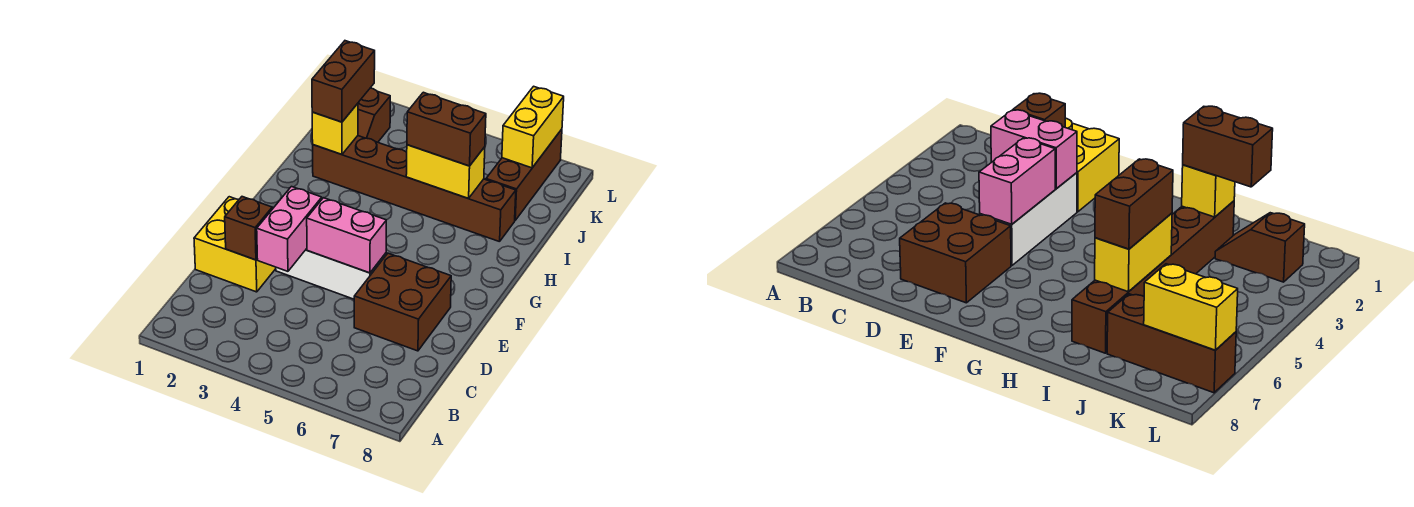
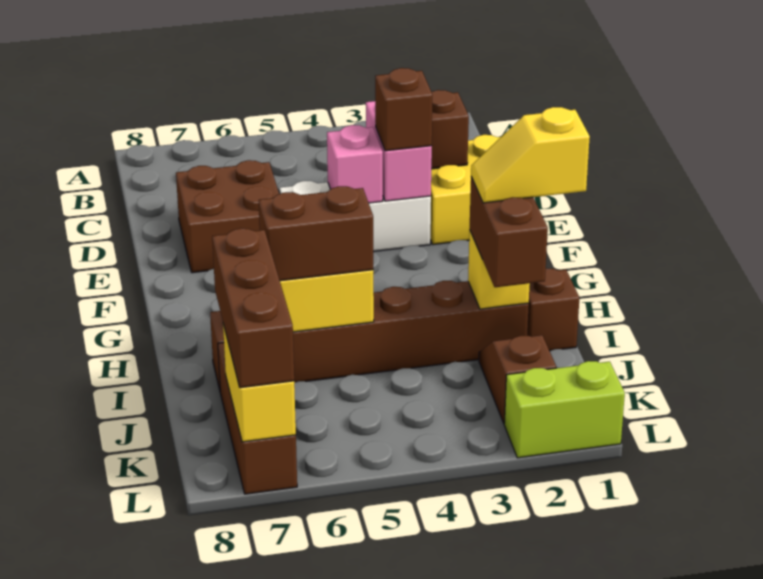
none -> brown brick E3 level 3
pink brick E4:E5 level 2 -> pink brick E4 level 2
none -> brown brick I1 level 1
none -> yellow slope I1:I2 level 4 top 1
none -> brown brick J7:L7 level 3
none -> lime brick L1:L2 level 1

